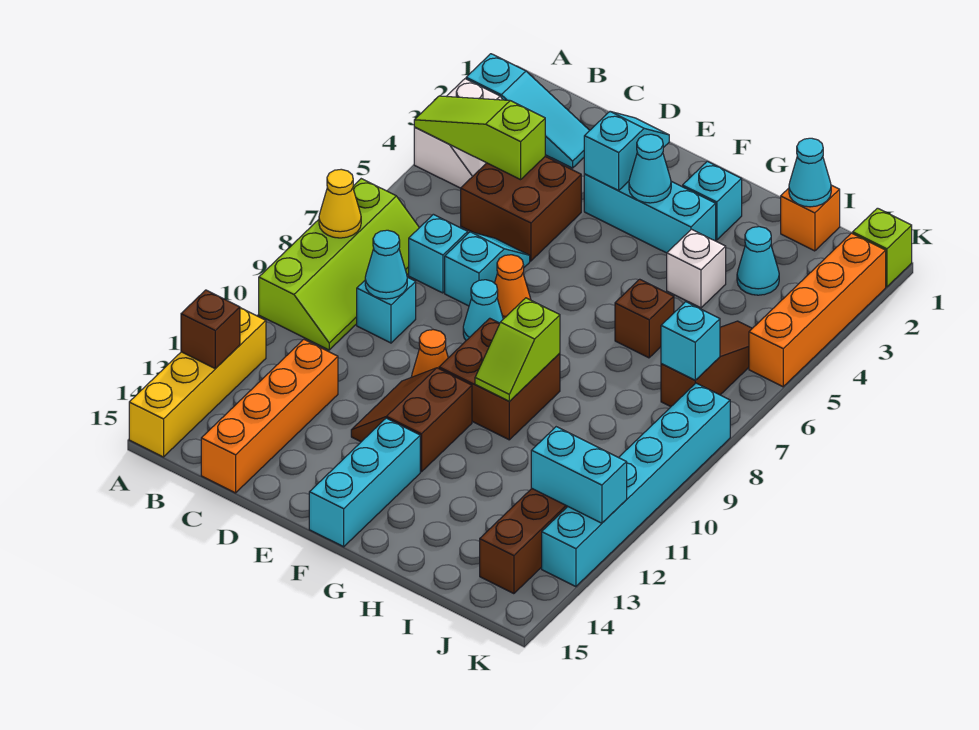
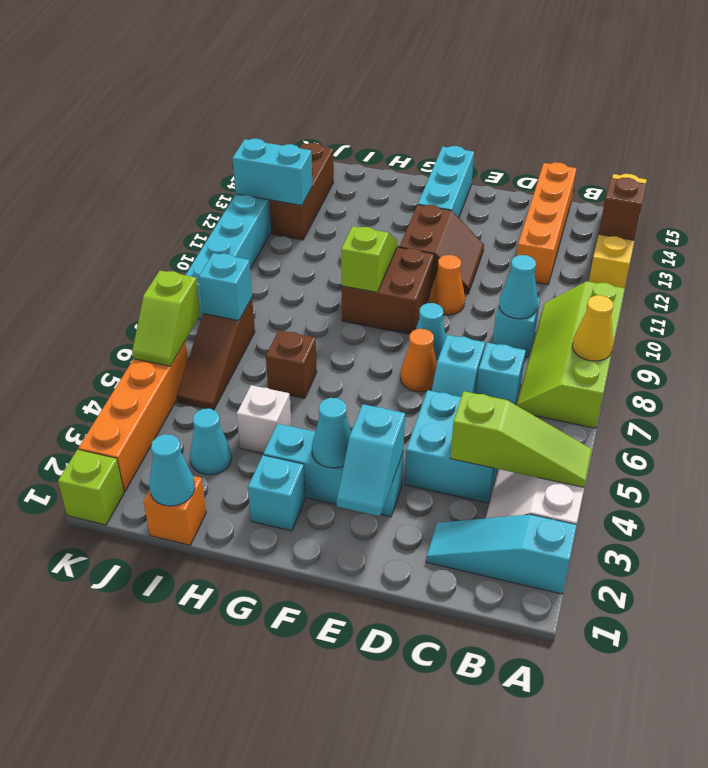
brown brick C4:D5 level 1 -> cyan brick C4:D5 level 1
none -> lime slope K5:K6 level 2 top 6

